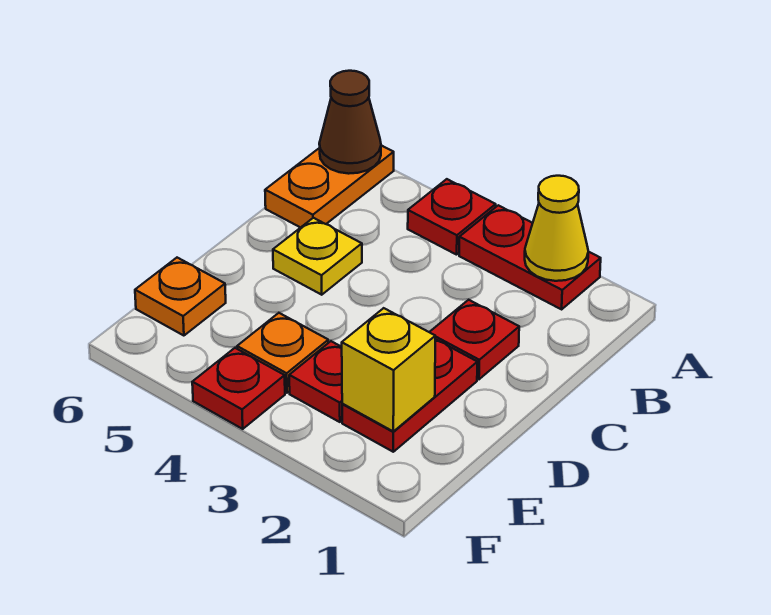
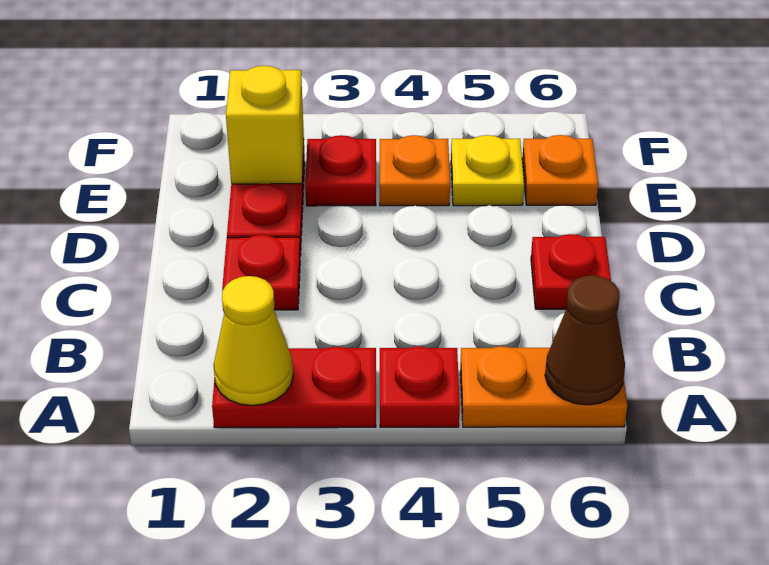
orange plate A6:B6 level 1 -> orange plate A5:A6 level 1
yellow plate C5 level 1 -> yellow plate E5 level 1
red plate F4 level 1 -> red plate C6 level 1

